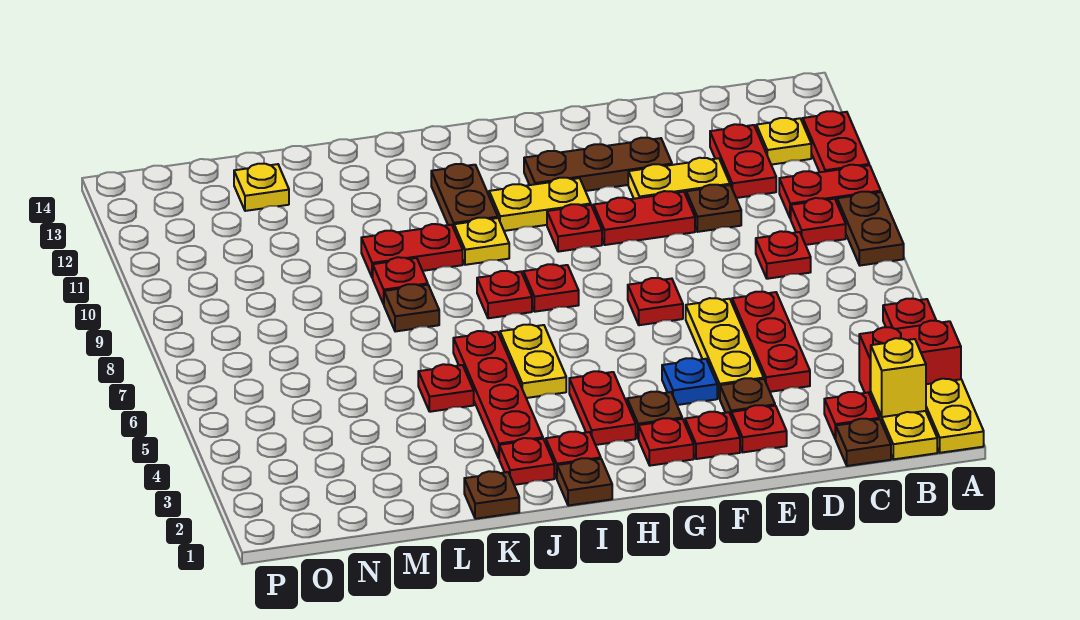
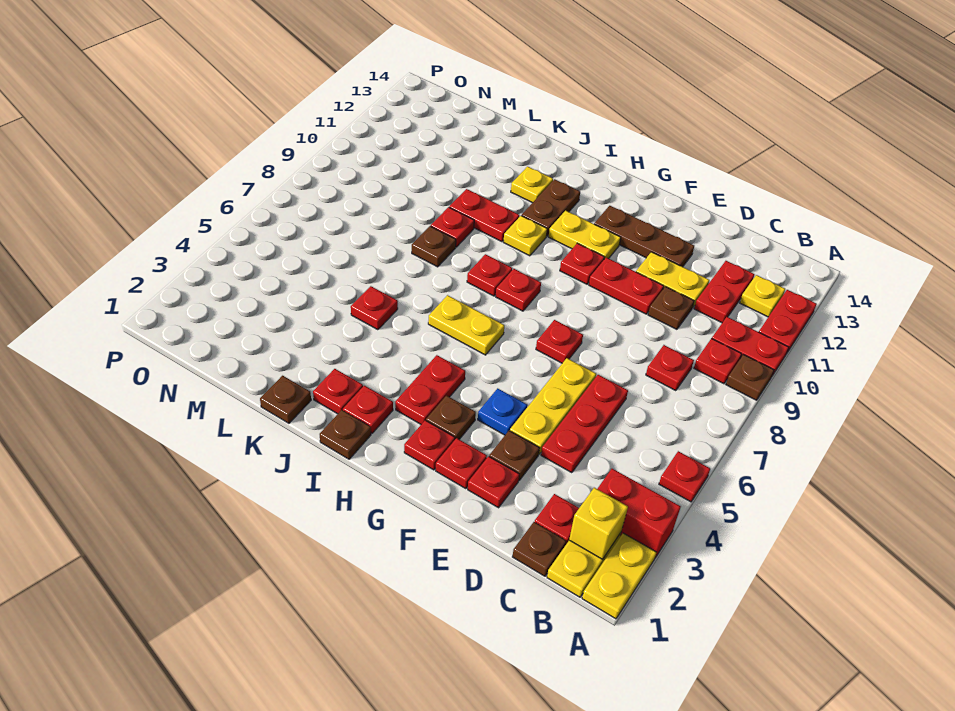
brown plate A8:A9 level 1 -> brown plate A9 level 1
yellow plate I5:I6 level 1 -> yellow plate H6:I6 level 1
red plate J3:J6 level 1 -> none
yellow plate M13 level 1 -> yellow plate J12 level 1

